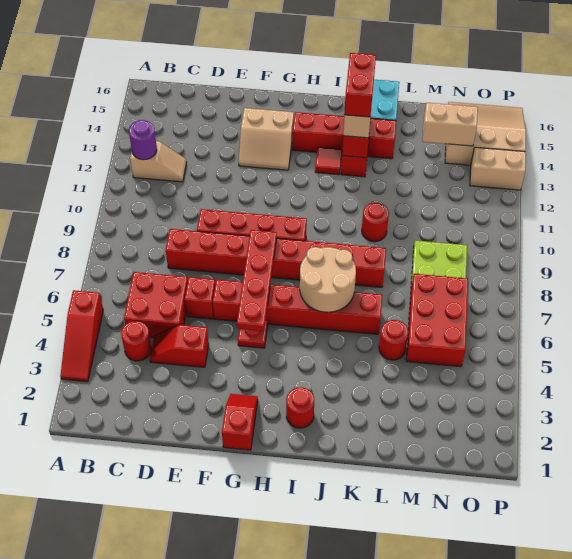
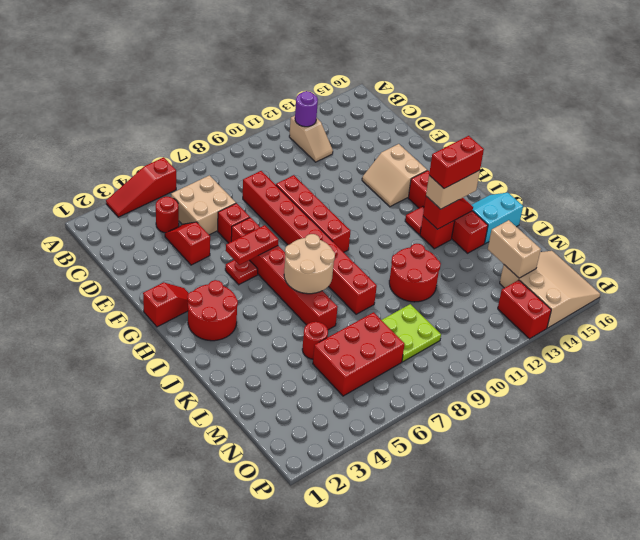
red brick C5:D6 level 1 -> tan brick C5:D6 level 1
red plate G5:G8 level 2 -> red plate G5:G6 level 2
red round brick I2 level 1 -> red round brick H2:I3 level 1
red round brick K10 level 1 -> red round brick K10:L11 level 1
tan brick O13:P13 level 1 -> red brick O13:P13 level 1

